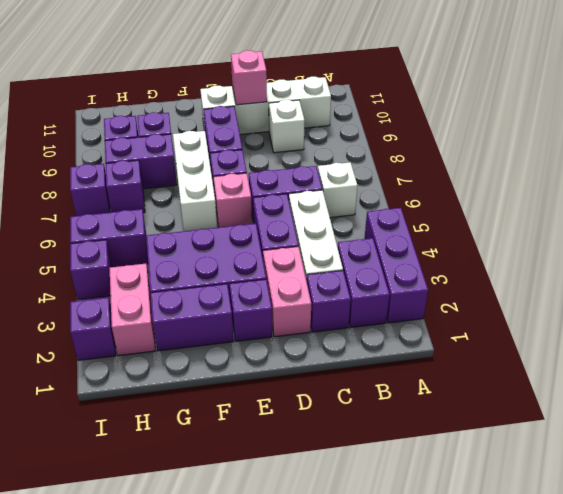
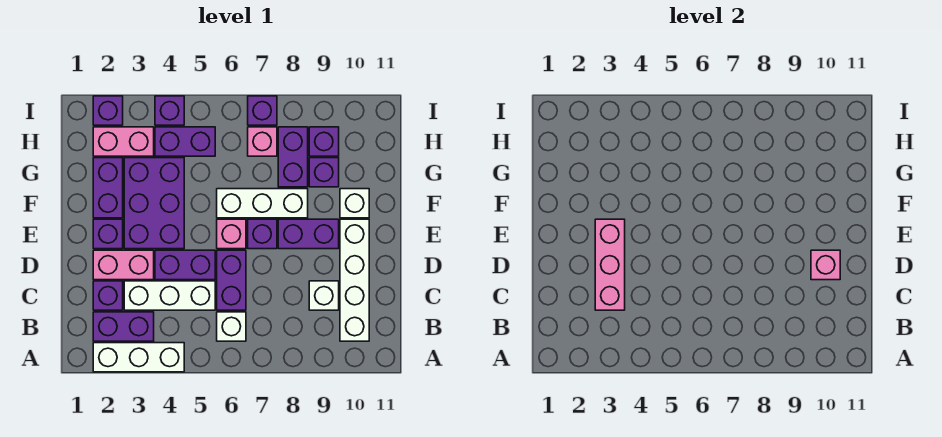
purple brick A2:A4 level 1 -> white brick A2:A4 level 1
none -> pink brick C3:E3 level 2
none -> white brick F10 level 1
purple brick H5:I5 level 1 -> purple brick H4:H5 level 1
purple brick H7 level 1 -> pink brick H7 level 1

